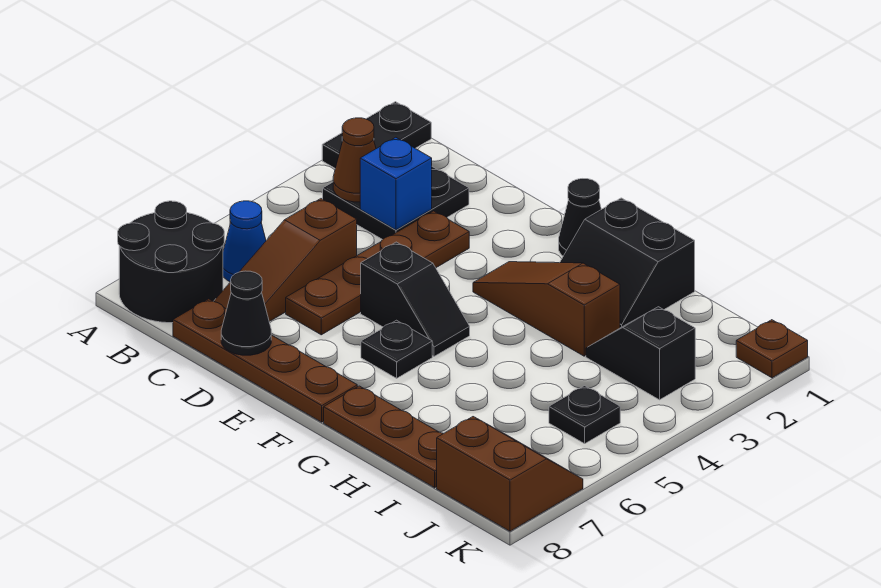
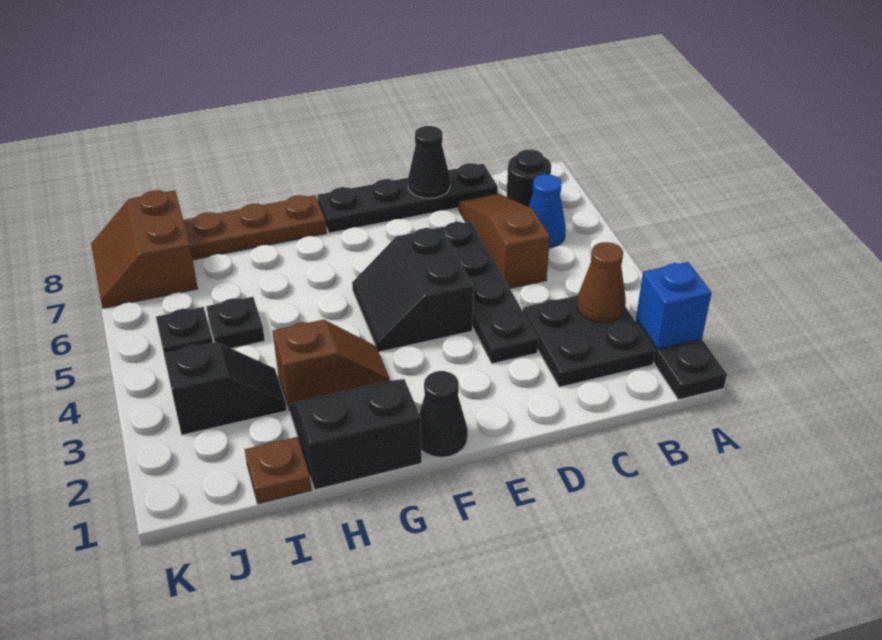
black round brick A7:B8 level 1 -> black round brick B7 level 1
blue brick C3 level 2 -> blue brick A2 level 2
brown plate C8:F8 level 1 -> black plate C8:F8 level 1
brown plate D3:D6 level 1 -> black plate D3:D6 level 1
black slope E5:F5 level 1 top E -> black slope E4:F5 level 1 top E
brown slope F3:H3 level 1 top H -> brown slope G3:H3 level 1 top H
black plate F6 level 1 -> black plate I5 level 1
brown slope J7:K8 level 1 top 8 -> brown slope J7:K8 level 1 top J
brown plate K1 level 1 -> brown plate I1 level 1

